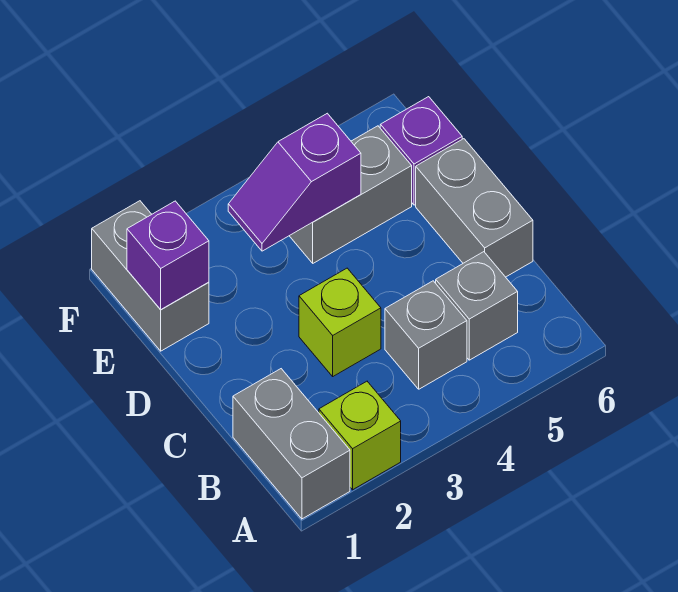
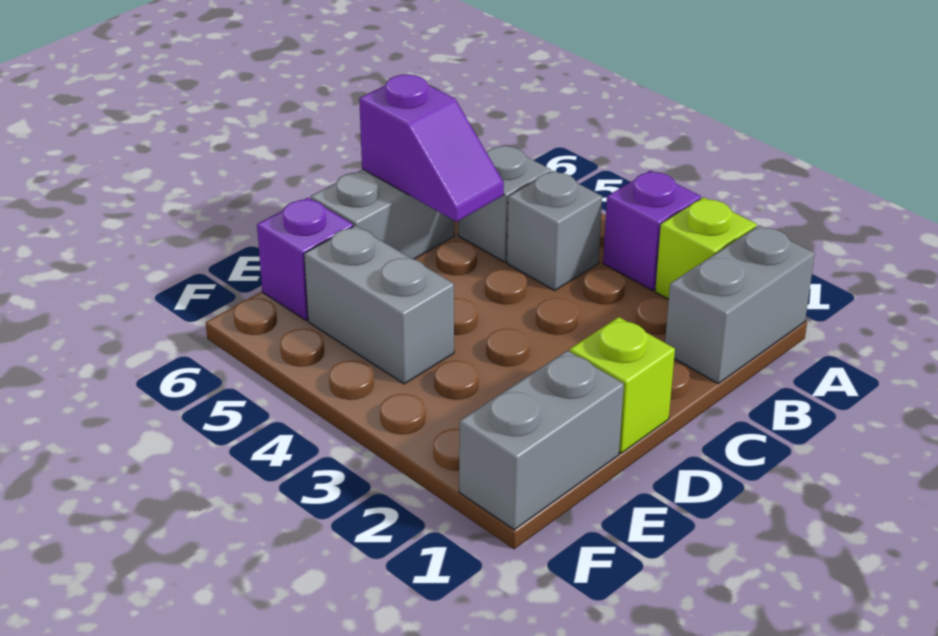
lime brick C3 level 1 -> lime brick D1 level 1
purple brick E1 level 2 -> purple brick A3 level 1
purple slope E3:E4 level 2 top 4 -> purple slope C5:C6 level 2 top 6

